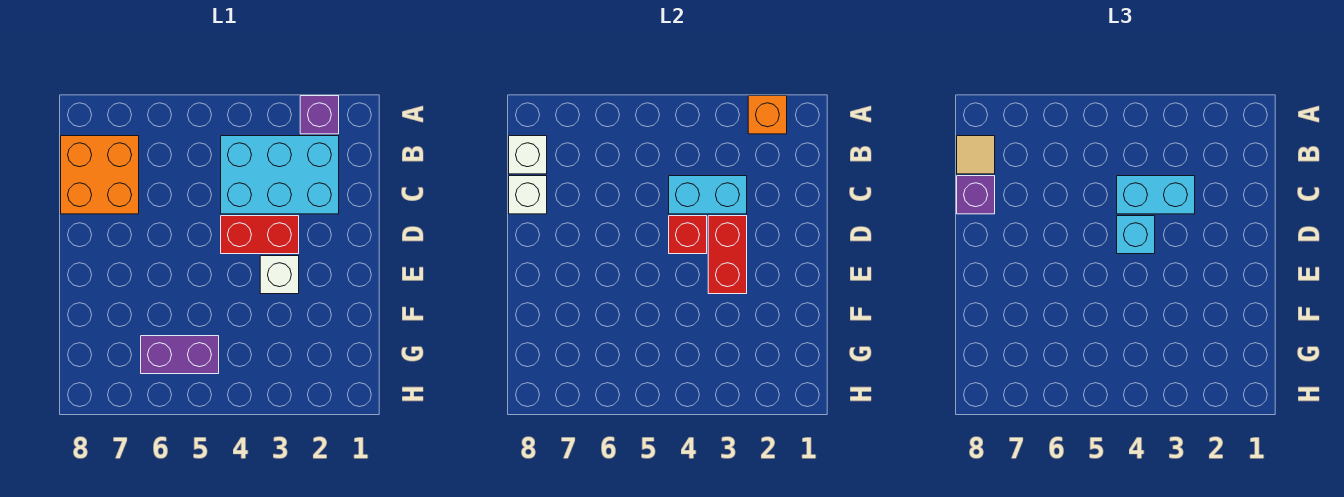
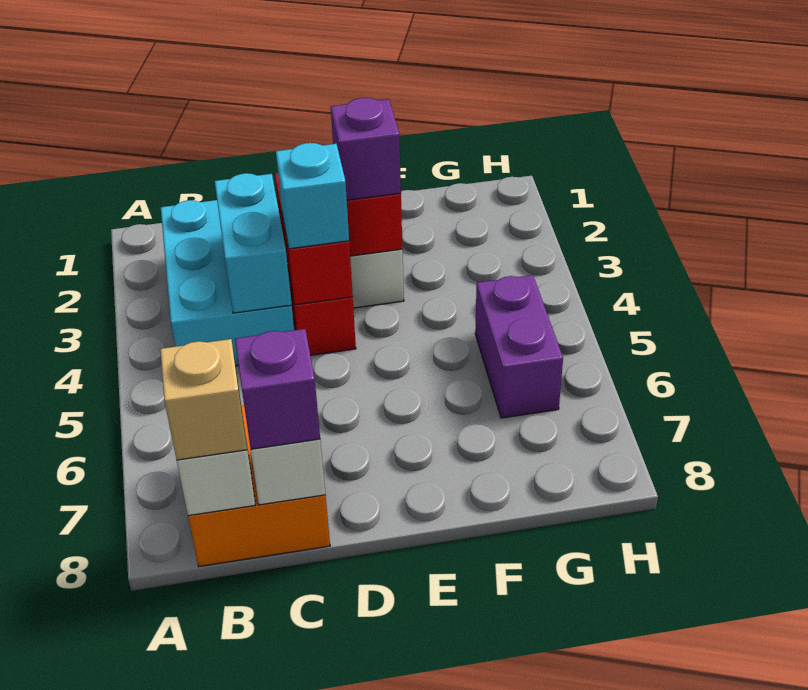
purple brick A2 level 1 -> purple brick E3 level 3
orange brick A2 level 2 -> none
tan tile B8 level 3 -> tan brick B8 level 3
cyan brick C3:C4 level 3 -> none

